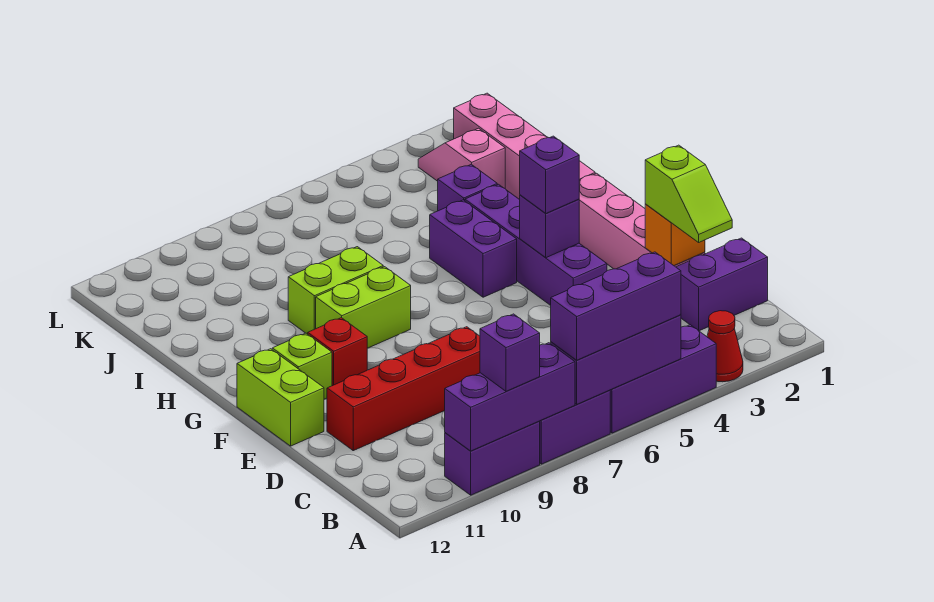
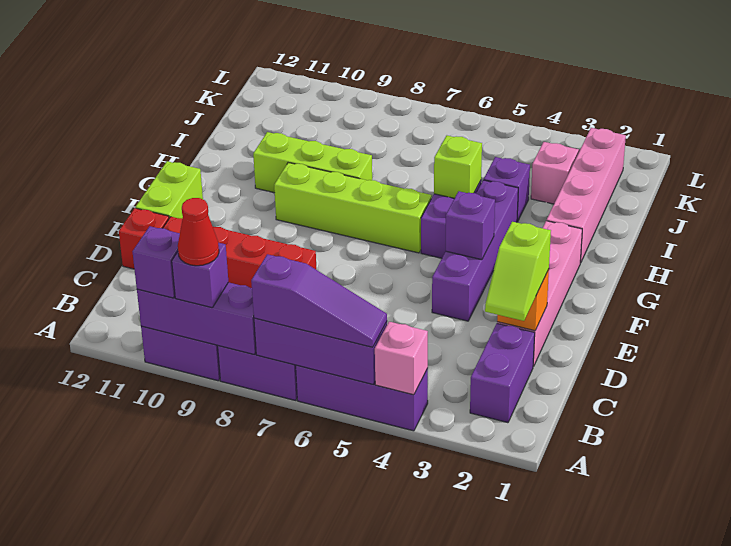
red cone A3 level 1 -> red cone A9 level 4
none -> pink brick A4 level 2
purple brick A5:A7 level 3 -> purple slope A5:A7 level 3 top 7
purple brick C1:C2 level 1 -> purple brick B2:C2 level 1
purple brick F4 level 3 -> purple brick A10 level 3
red brick F10 level 1 -> red brick D12 level 1
lime brick F11 level 1 -> lime brick H5 level 2
lime brick G8:G9 level 1 -> lime brick G6:G9 level 1
lime brick H8:H9 level 1 -> lime brick H8:H10 level 1

